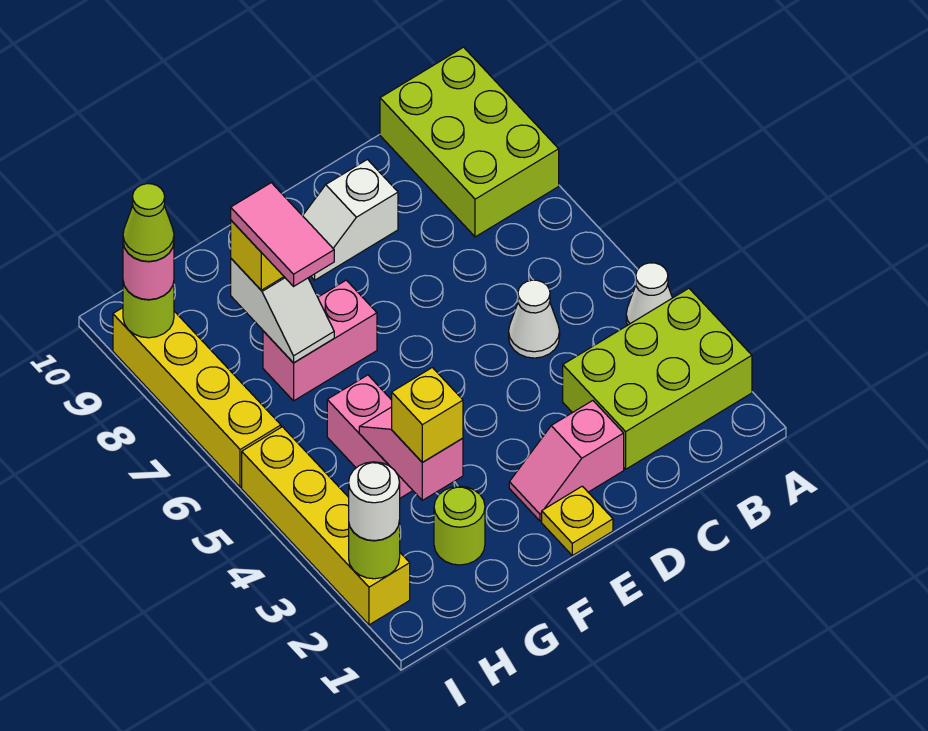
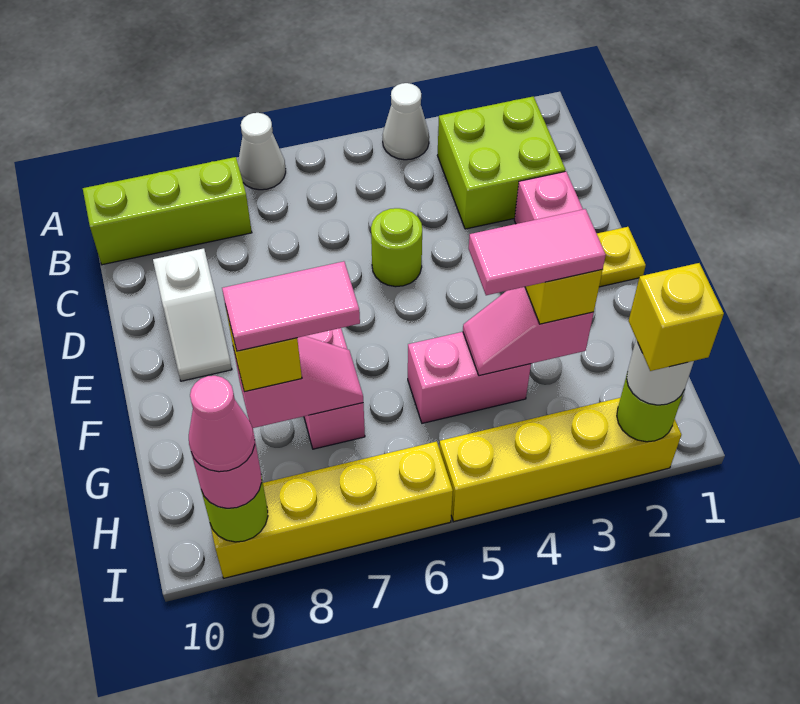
lime brick A2:C3 level 1 -> lime brick B2:C3 level 1
lime brick A8:B10 level 1 -> lime brick B8:B10 level 1
white cone C5 level 1 -> white cone A7 level 1
lime round brick G2 level 1 -> lime round brick D5 level 1
none -> pink tile G3:G4 level 4
white slope G7:G8 level 2 top 8 -> pink slope G7:G8 level 2 top 8
none -> yellow brick I2 level 4
lime cone I9 level 4 -> pink cone I9 level 4

